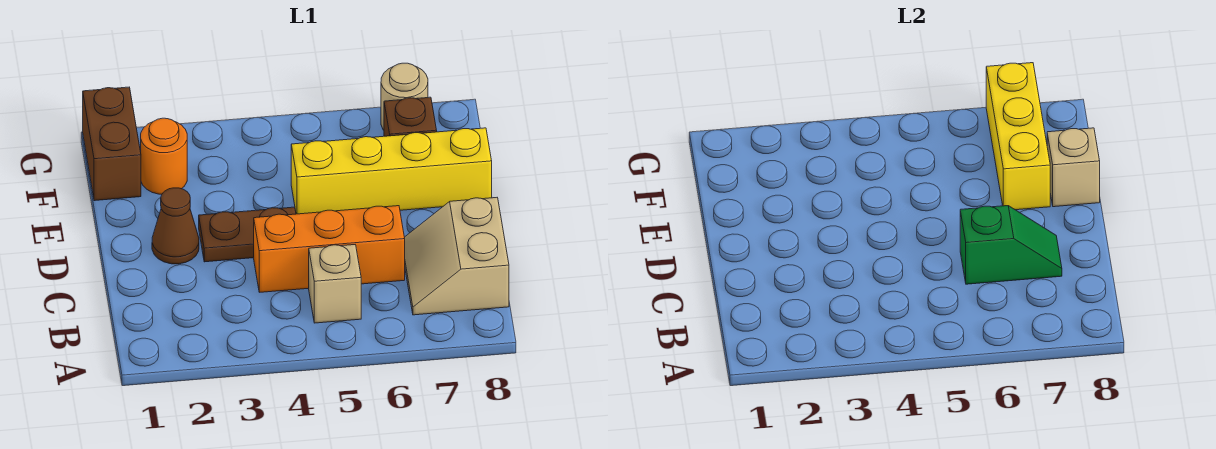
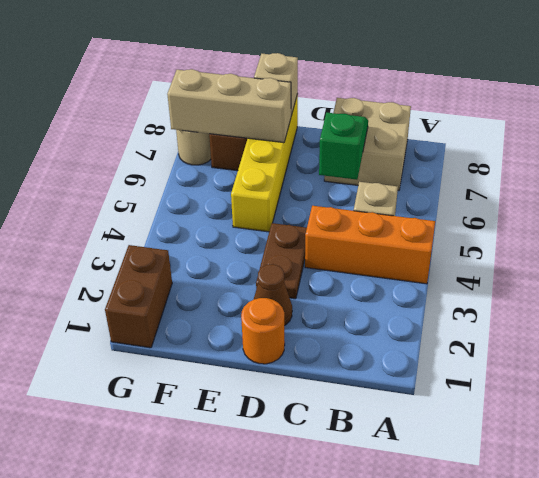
tan slope B7:C8 level 1 top 8 -> tan brick B7:C8 level 1
orange brick C4:C6 level 1 -> orange brick A4:C4 level 1
yellow brick E7:G7 level 2 -> tan brick E7:G7 level 2
brown brick F1:G1 level 1 -> brown brick G1:G2 level 1
orange round brick F2 level 1 -> orange round brick D1 level 1

